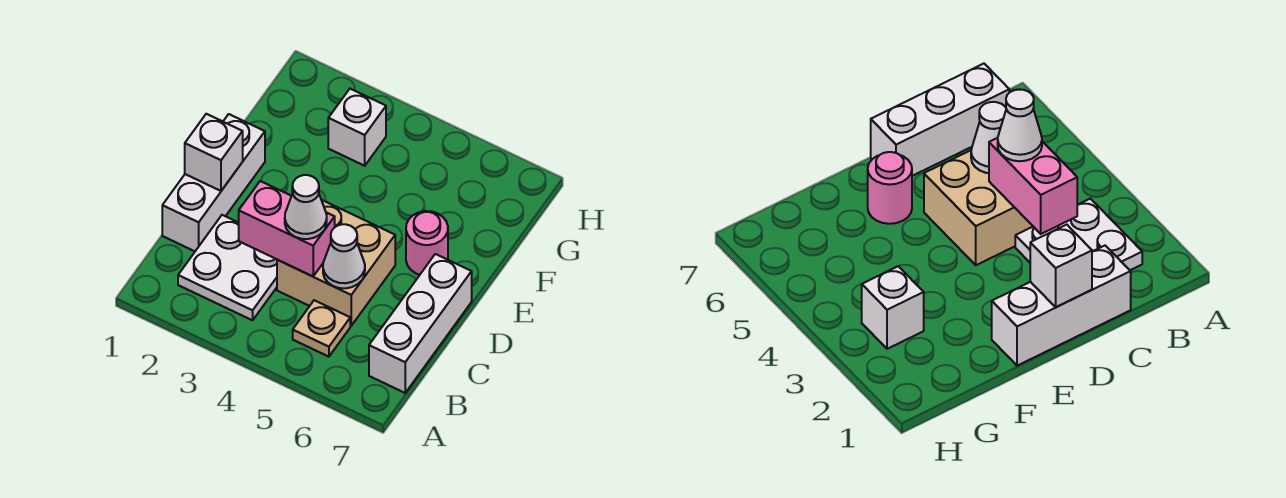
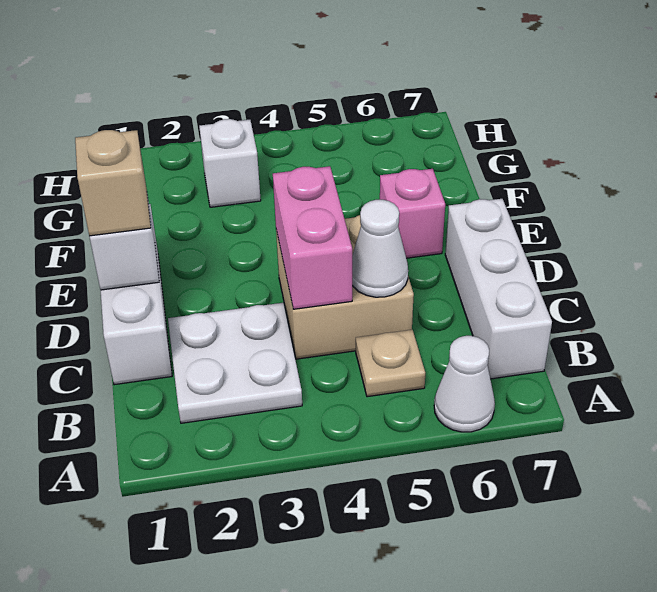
pink brick C3:C4 level 2 -> pink brick C4:D4 level 2
white cone C4 level 3 -> white cone A6 level 1
none -> tan brick D1 level 3
pink round brick E6 level 1 -> pink brick E6 level 1

